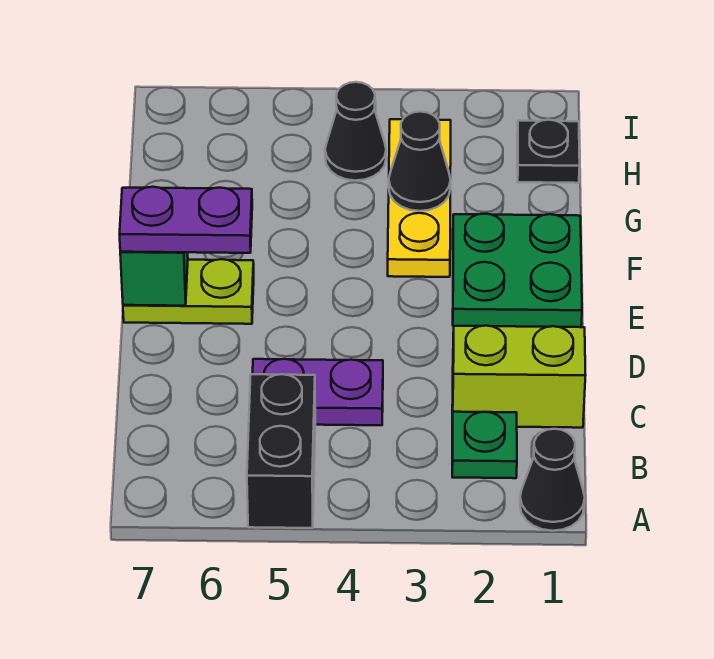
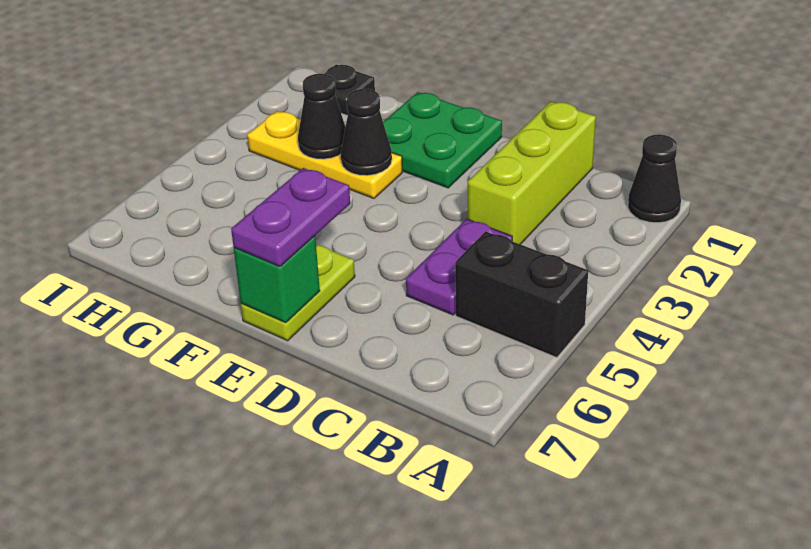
green plate B2 level 1 -> none
lime brick C1:C2 level 1 -> lime brick C1:C3 level 1
black cone H4 level 1 -> black cone F3 level 2

